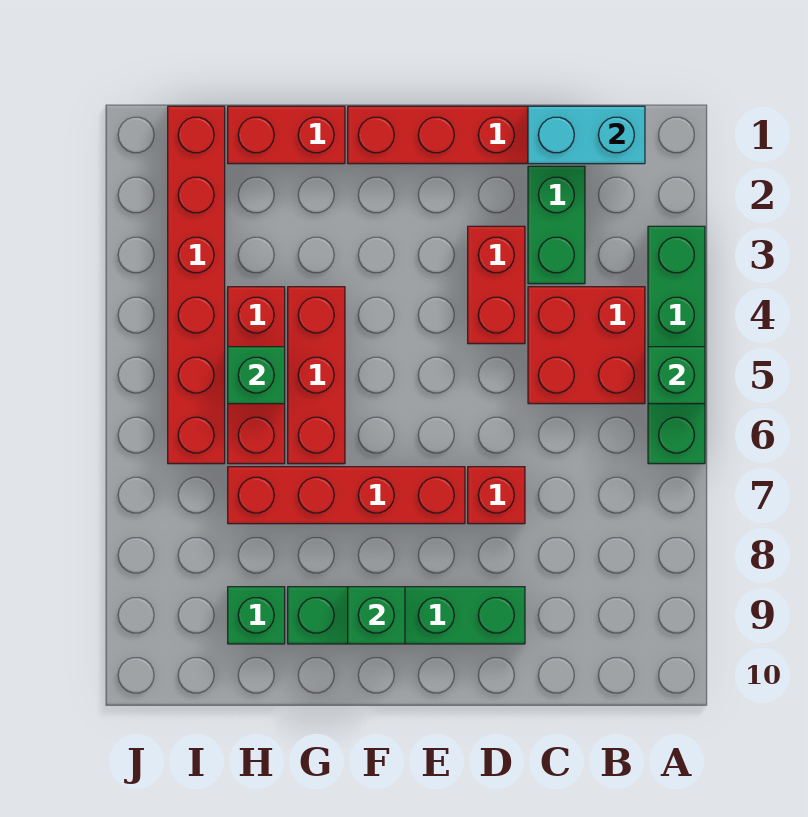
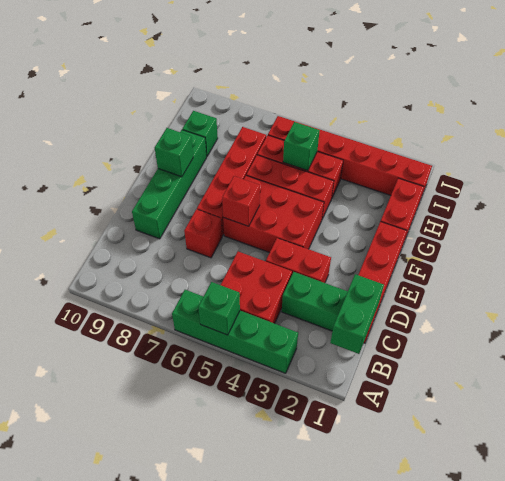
cyan brick B1:C1 level 2 -> green brick B1:C1 level 2
none -> red brick E4:F6 level 1
none -> red brick E6 level 2

